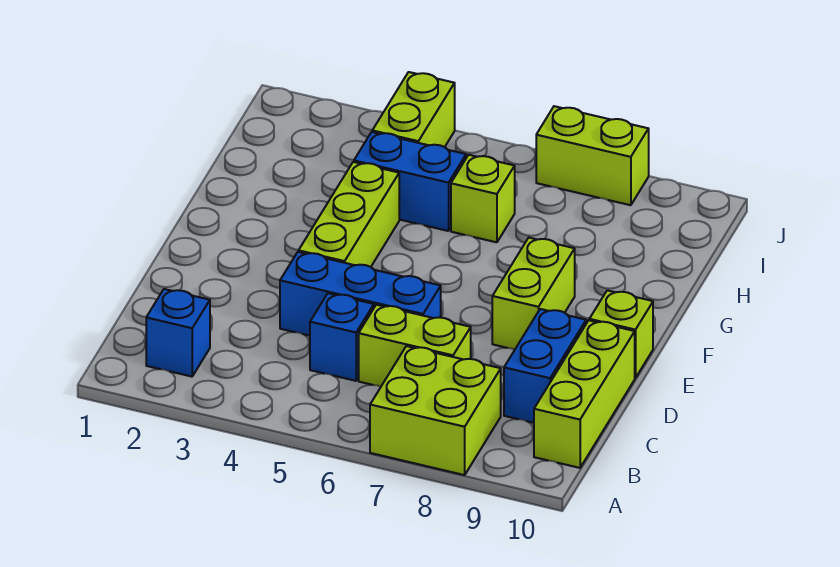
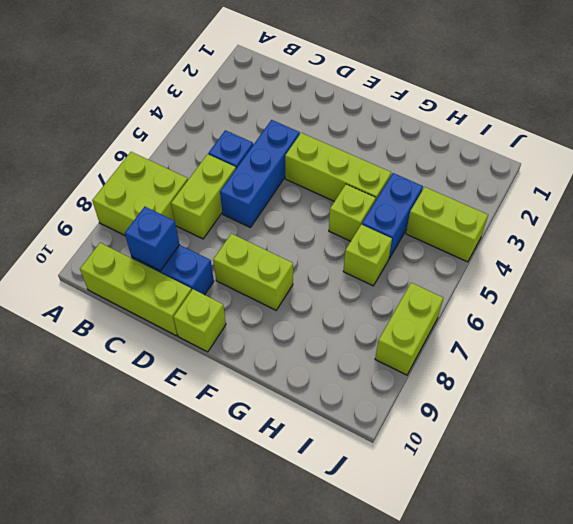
blue brick B2 level 1 -> blue brick C9 level 2
none -> lime brick G5 level 1

